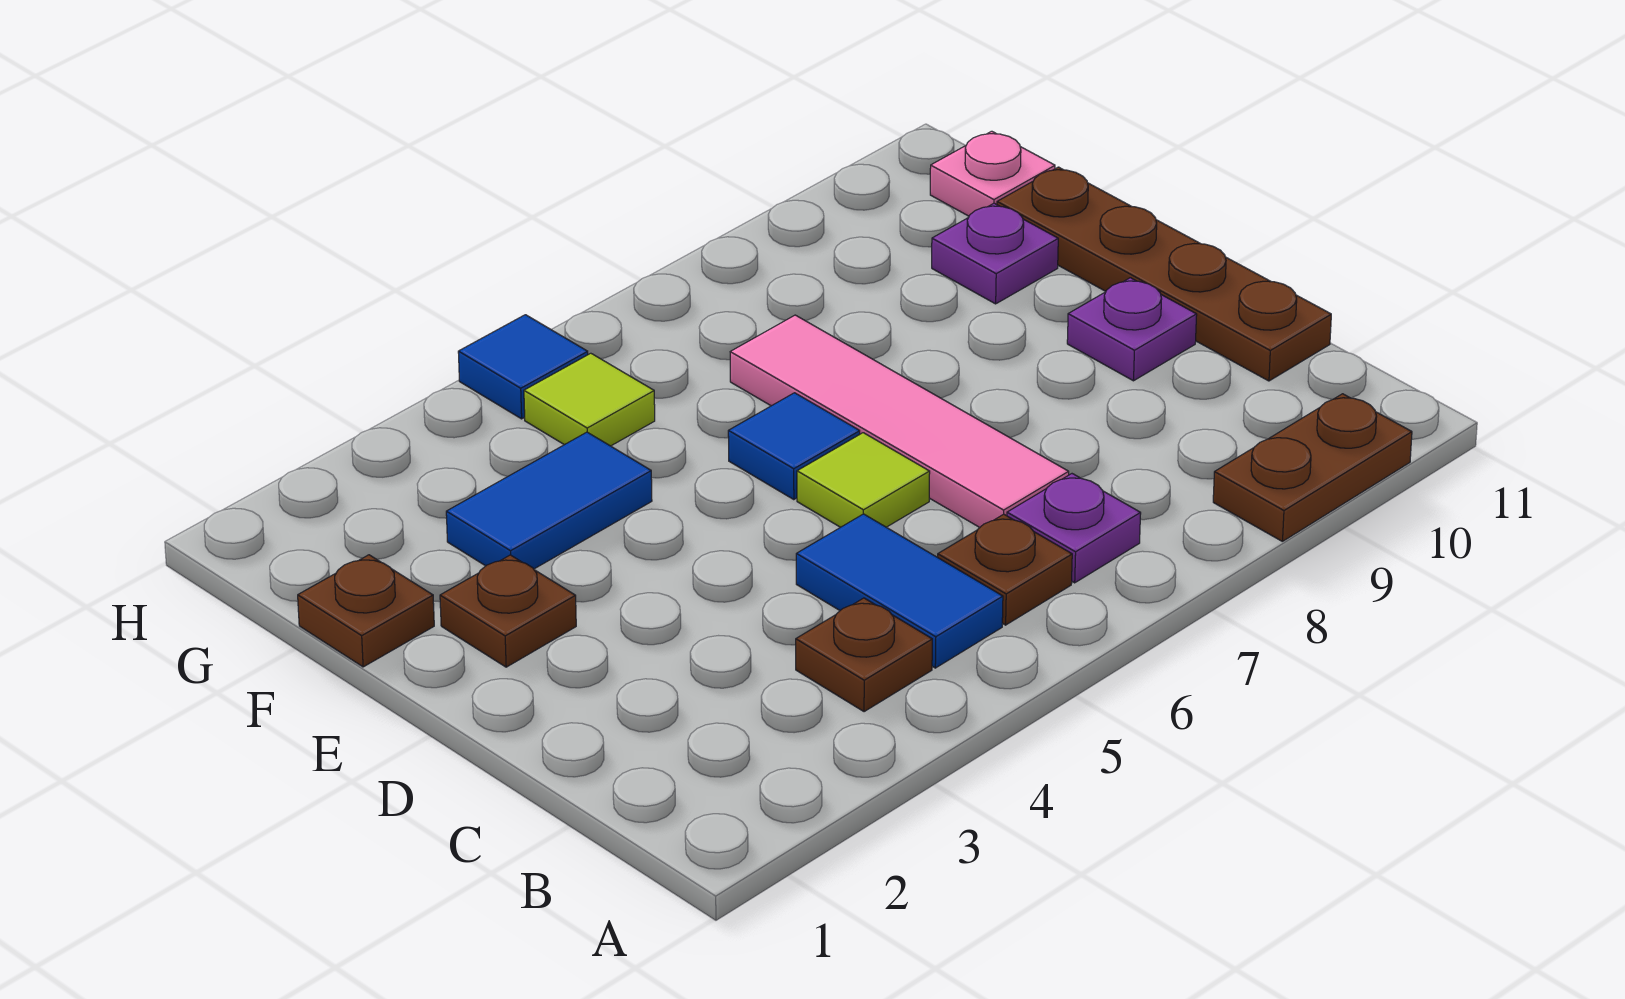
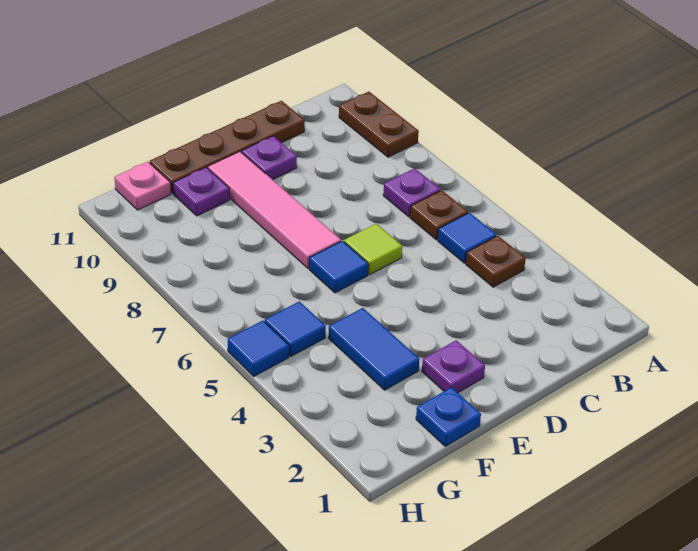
blue tile B5:C5 level 1 -> blue tile B5 level 1
pink tile C7:F7 level 1 -> pink tile E7:E10 level 1
brown plate E2 level 1 -> purple plate E2 level 1
brown plate F1 level 1 -> blue plate F1 level 1
lime tile G5 level 1 -> blue tile G5 level 1

